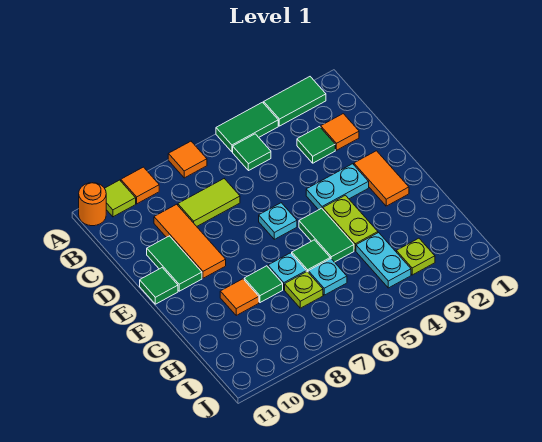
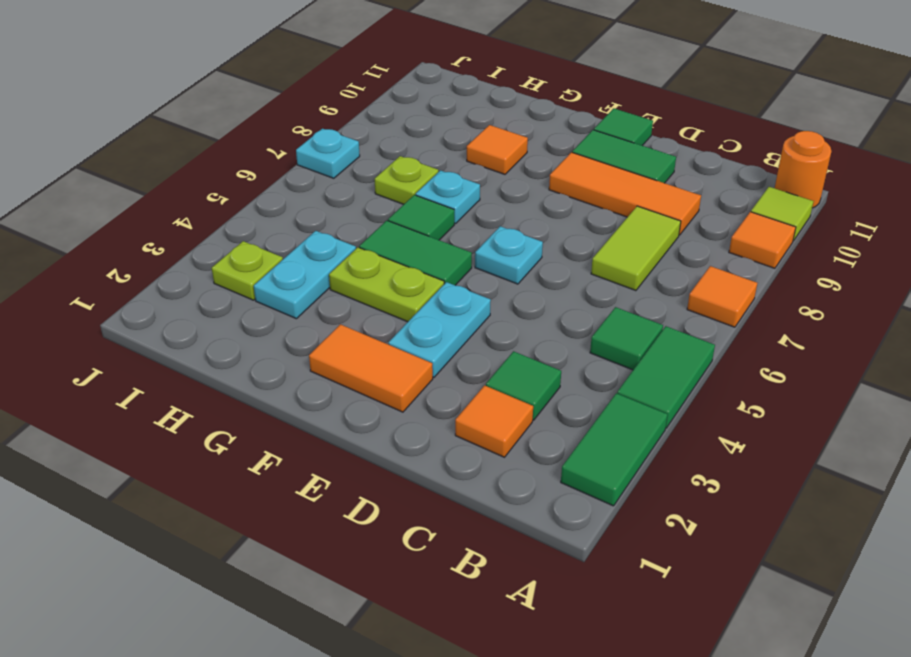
green tile G8 level 1 -> none
cyan plate H4:I4 level 1 -> cyan plate H3:H4 level 1
cyan plate H6 level 1 -> cyan plate J7 level 1

